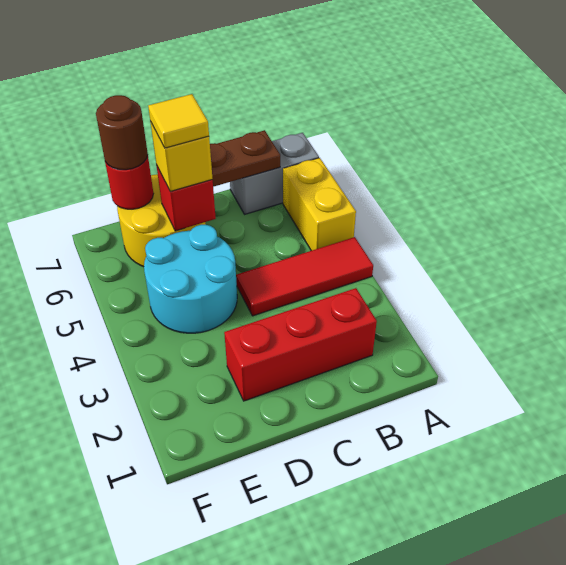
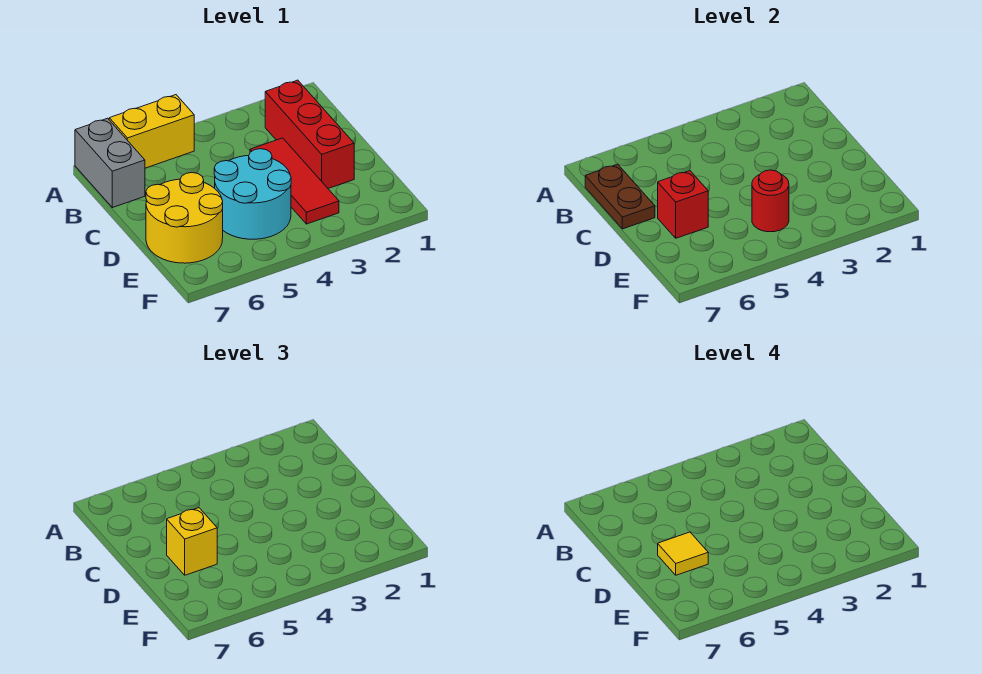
red tile A4:C4 level 1 -> red tile C3:E3 level 1
red round brick E7 level 2 -> red round brick E4 level 2
brown round brick E7 level 3 -> none

